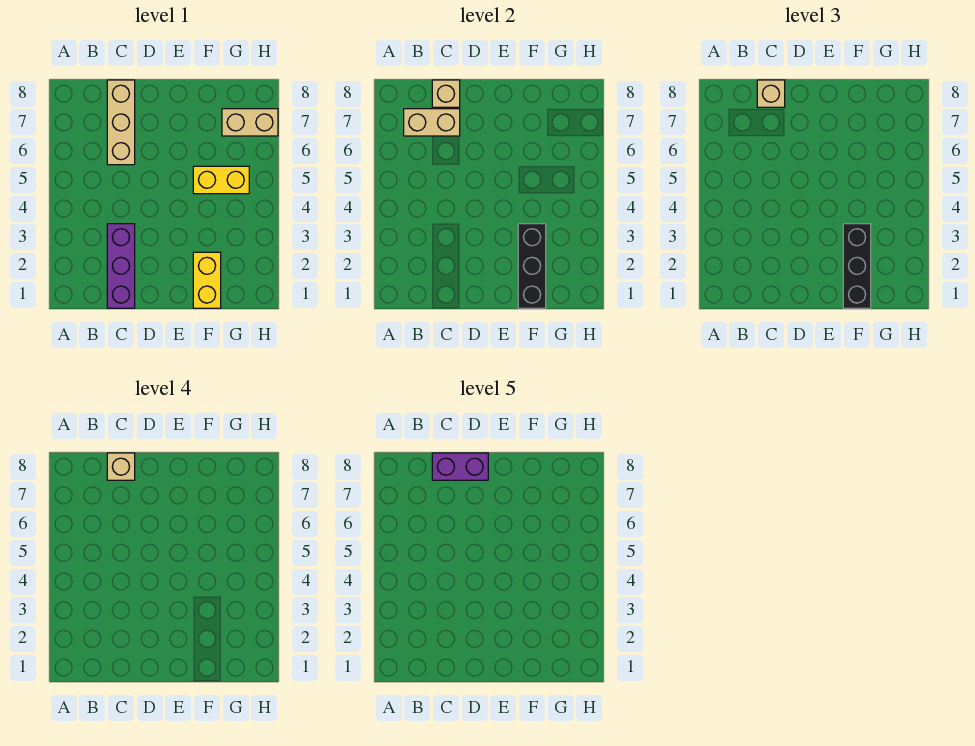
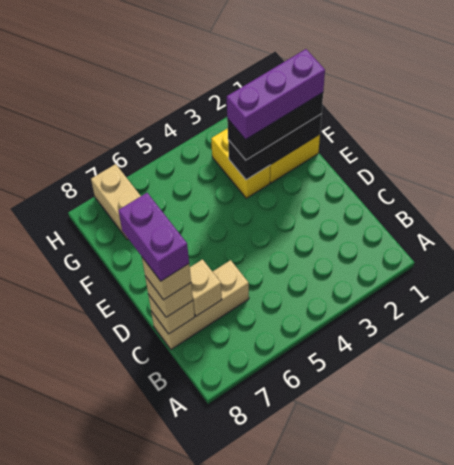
tan brick B7:C7 level 2 -> tan brick C7 level 2
purple brick C1:C3 level 1 -> purple brick F1:F3 level 4
yellow brick F5:G5 level 1 -> yellow brick F3:G3 level 1

